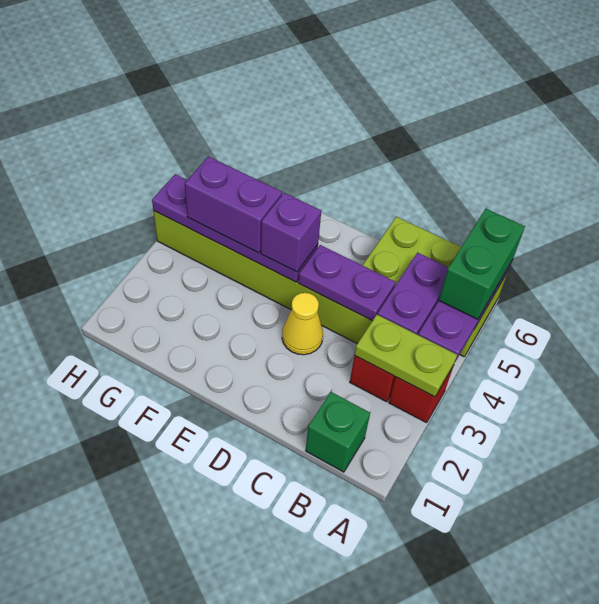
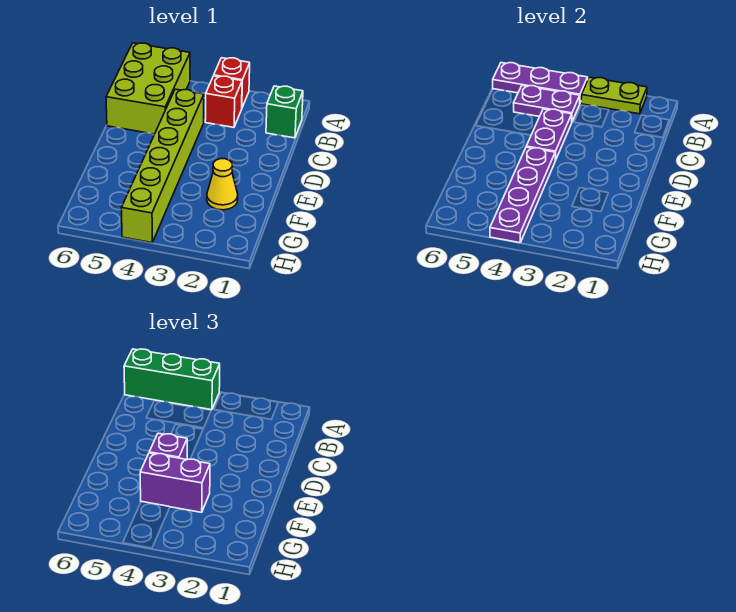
lime plate A3:B3 level 2 -> lime plate A2:A3 level 2
green brick A5:A6 level 3 -> green brick A4:A6 level 3
yellow cone D3 level 1 -> yellow cone F2 level 1
purple brick F4:G4 level 3 -> purple brick F3:F4 level 3

